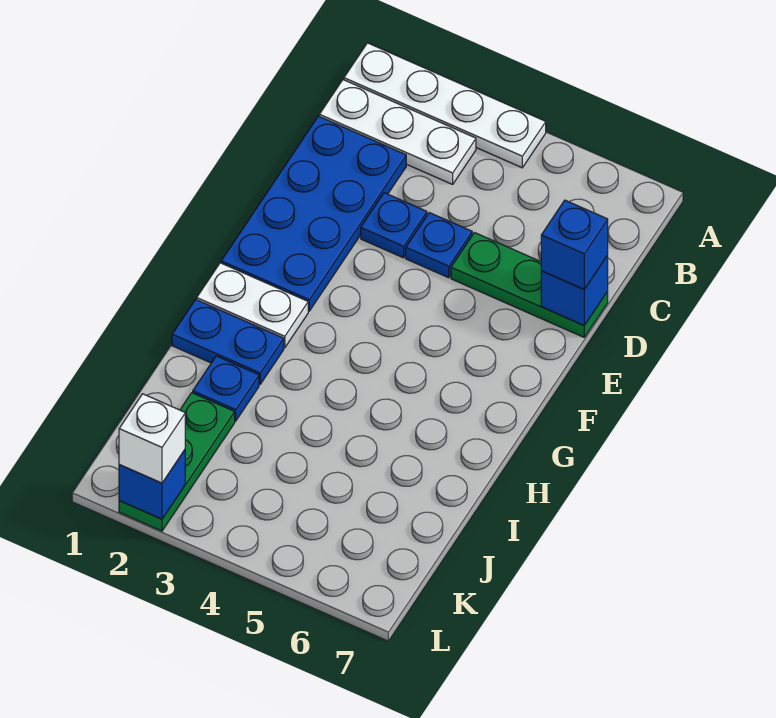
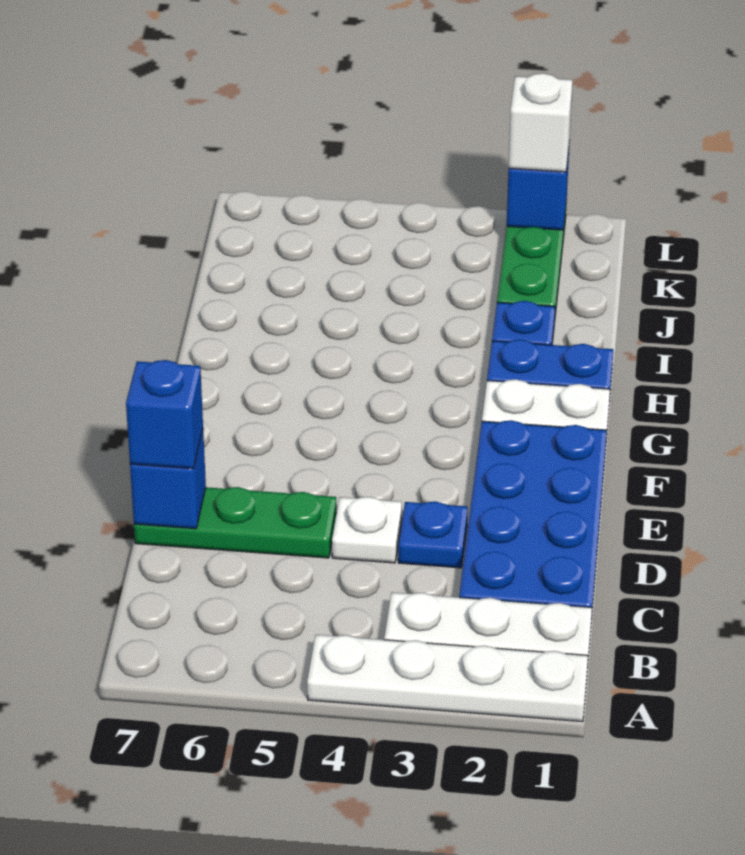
blue plate D4 level 1 -> white plate D4 level 1

